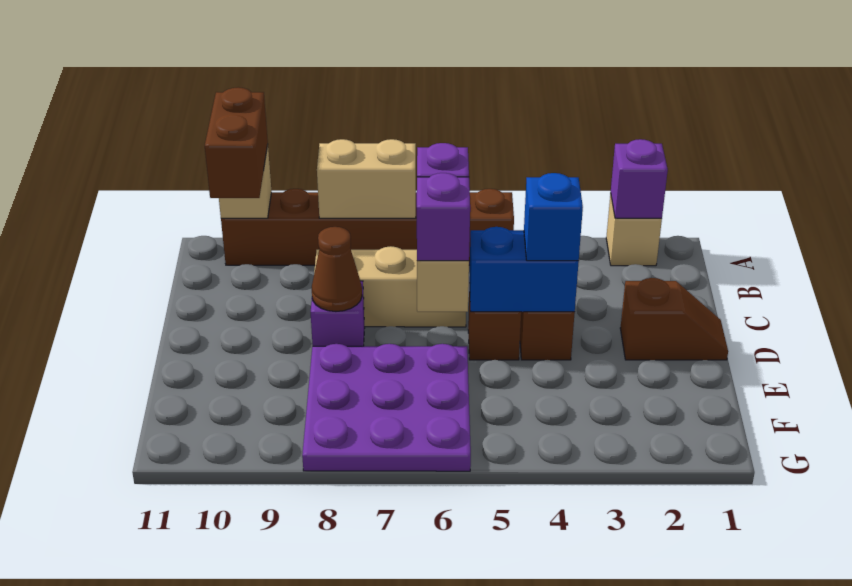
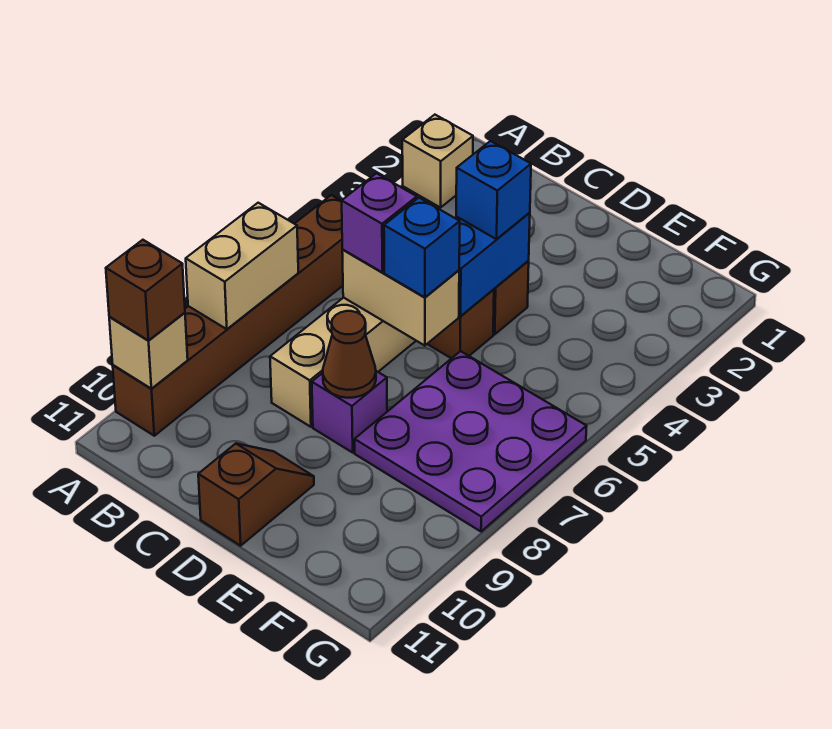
purple brick A2 level 2 -> none
brown brick A10:B10 level 3 -> brown brick A10 level 3
brown slope D1:D2 level 1 top 2 -> brown slope D10:D11 level 1 top 11
purple brick D6 level 3 -> blue brick D6 level 3

